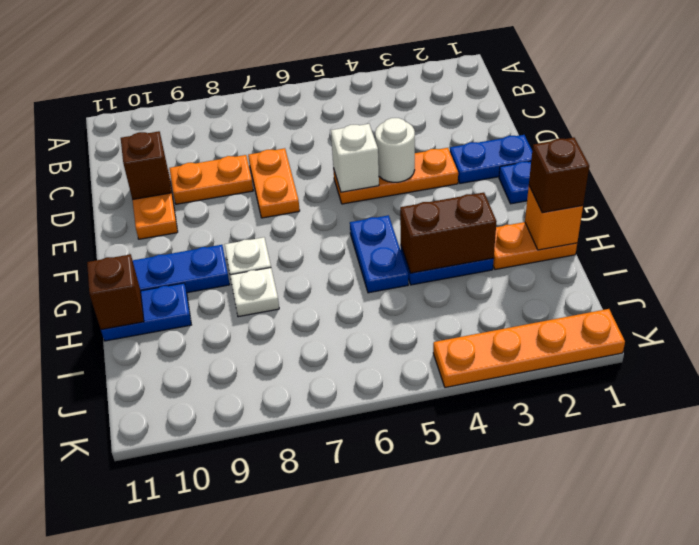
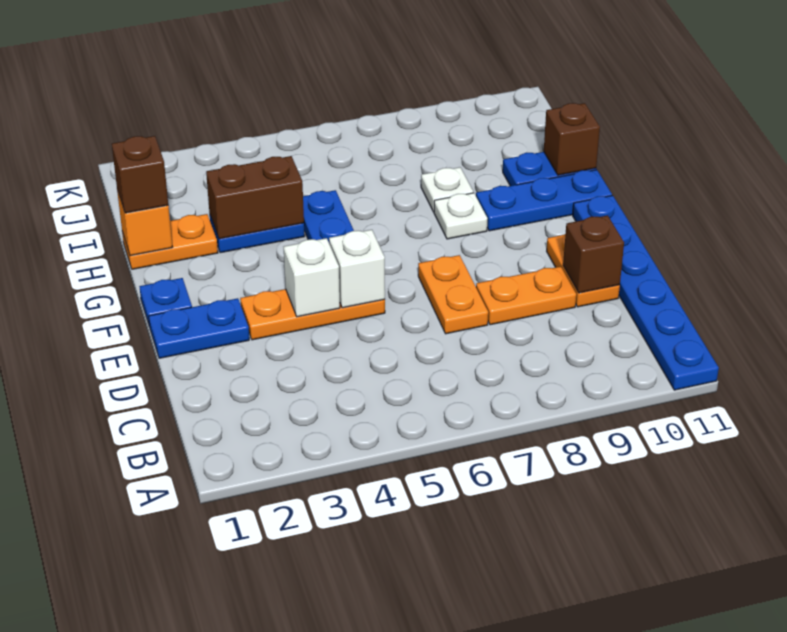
none -> blue plate A11:F11 level 1
white round brick E4 level 2 -> white brick E4 level 2
orange plate K1:K4 level 1 -> none

